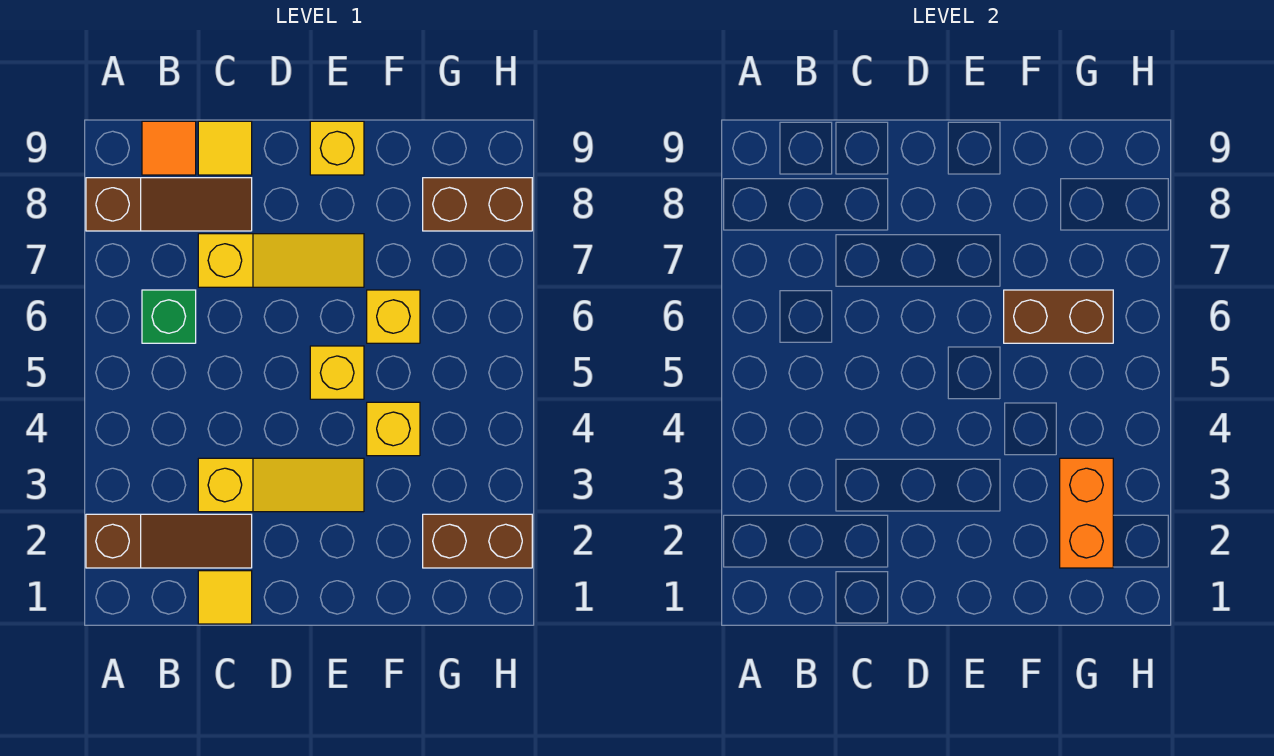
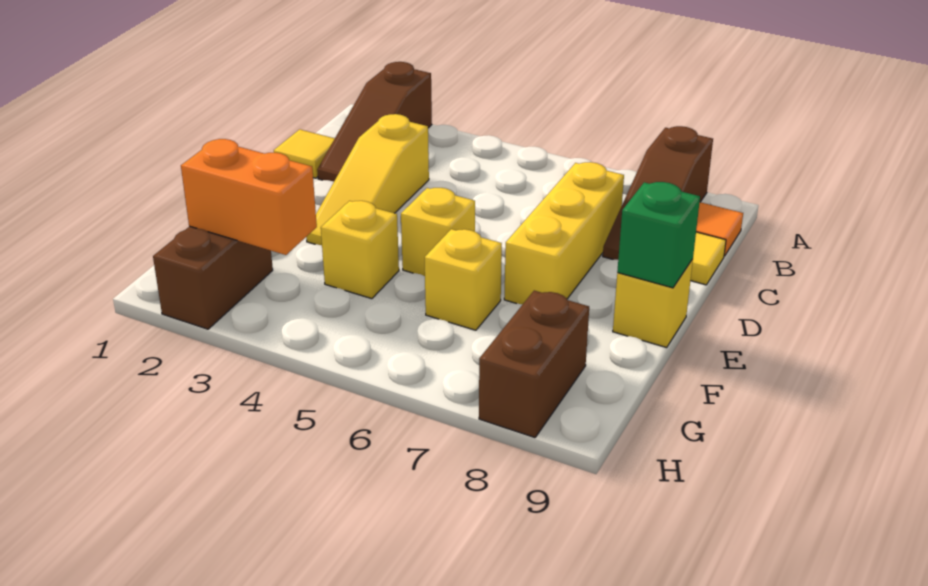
green brick B6 level 1 -> green brick E9 level 2
yellow slope C7:E7 level 1 top C -> yellow brick C7:E7 level 1
brown brick F6:G6 level 2 -> none

